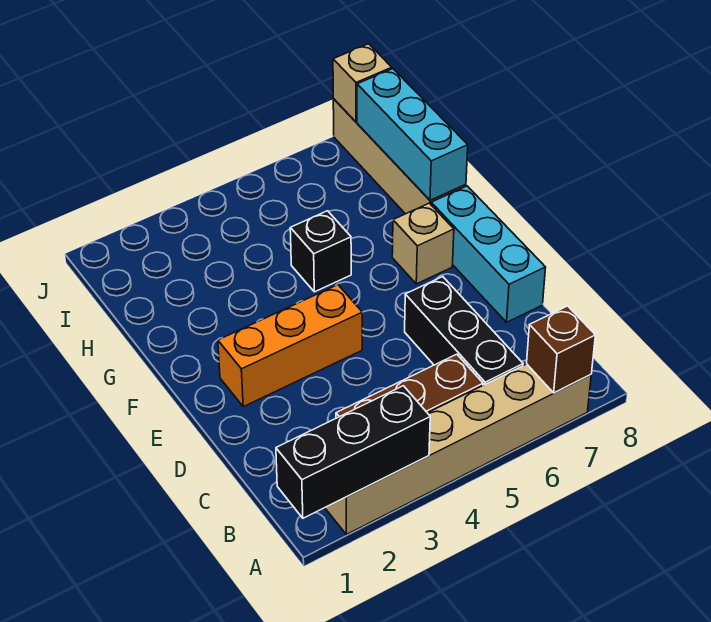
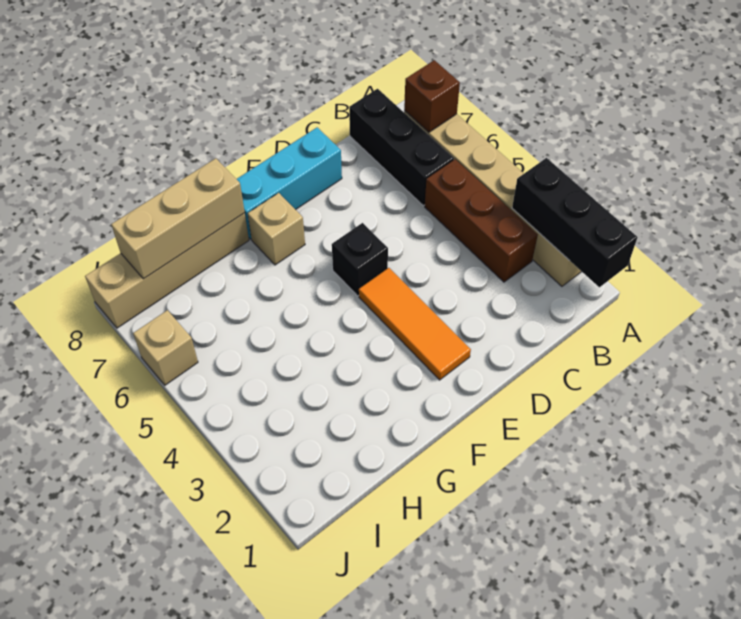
black brick B6:D6 level 1 -> black brick B6:B8 level 1
orange brick E2:E4 level 1 -> orange tile E2:E4 level 1
black brick G5 level 1 -> black brick E5 level 1
cyan brick G8:I8 level 2 -> tan brick G8:I8 level 2
tan brick J8 level 2 -> tan brick J6 level 1

